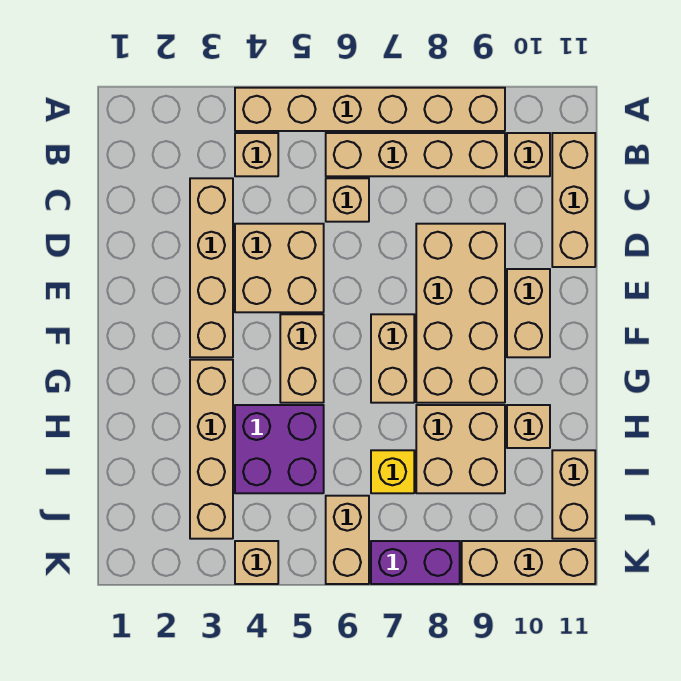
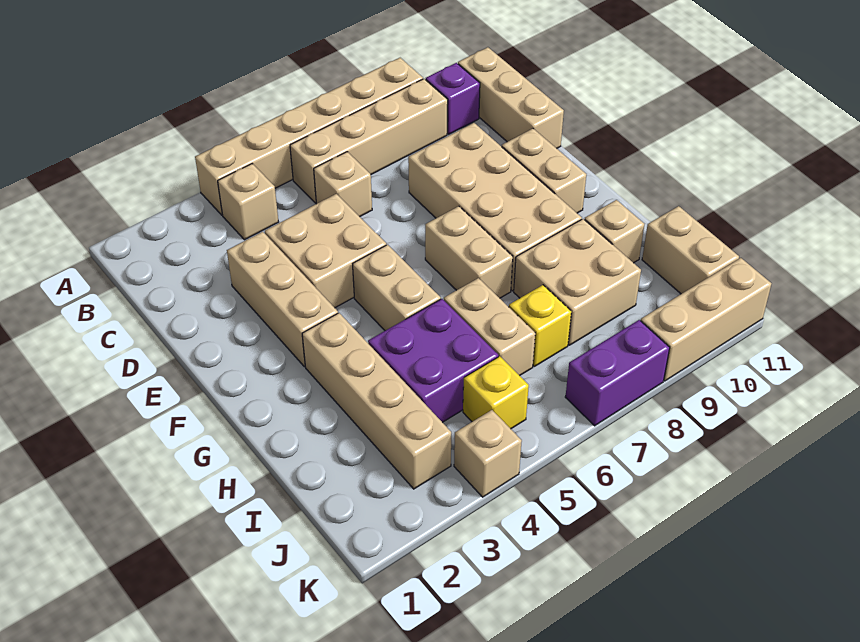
tan brick B10 level 1 -> purple brick B10 level 1
tan brick C3:F3 level 1 -> tan brick D3:F3 level 1
none -> yellow brick J5 level 1
tan brick J6:K6 level 1 -> tan brick H6:I6 level 1

